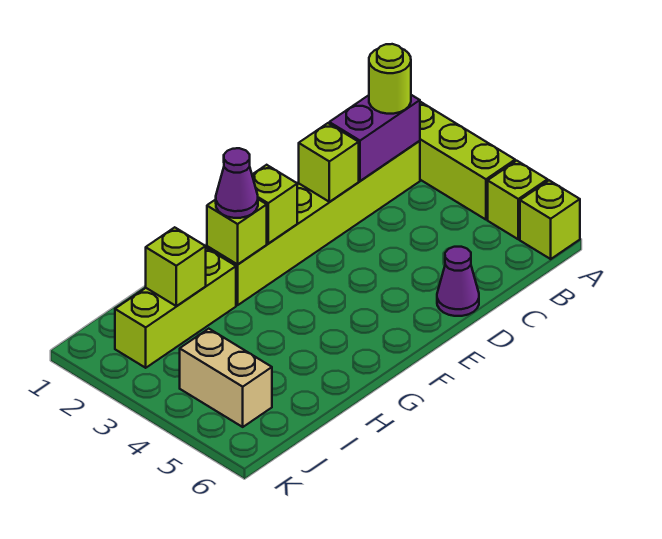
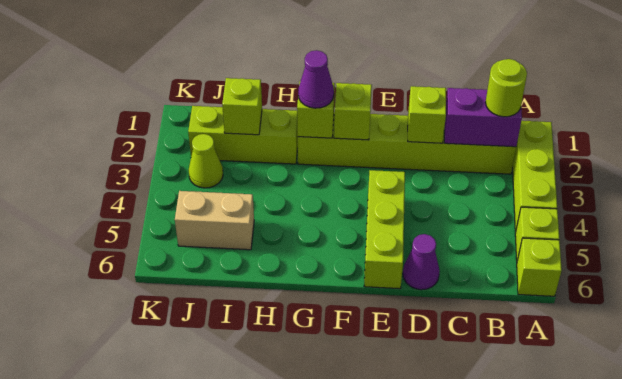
none -> lime brick E4:E6 level 1
none -> lime cone J3 level 1
tan brick J4:J5 level 1 -> tan brick I5:J5 level 1

